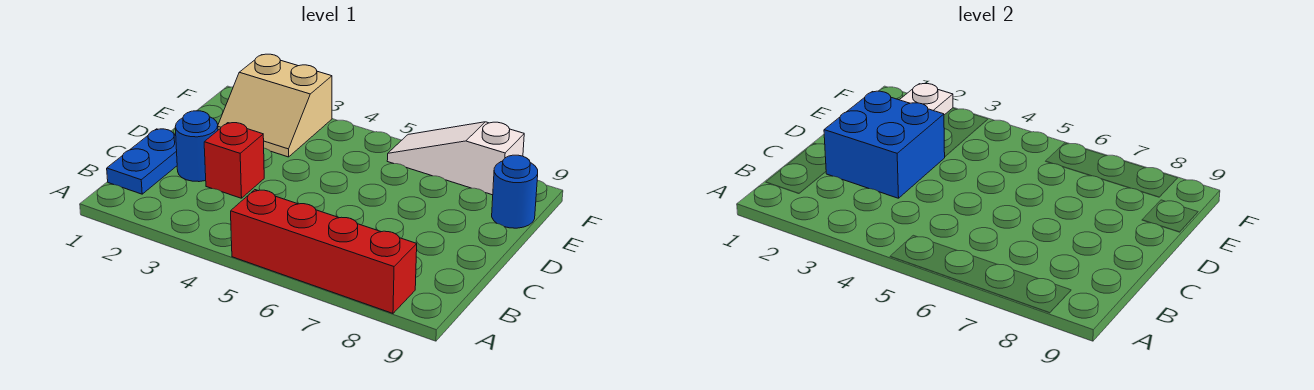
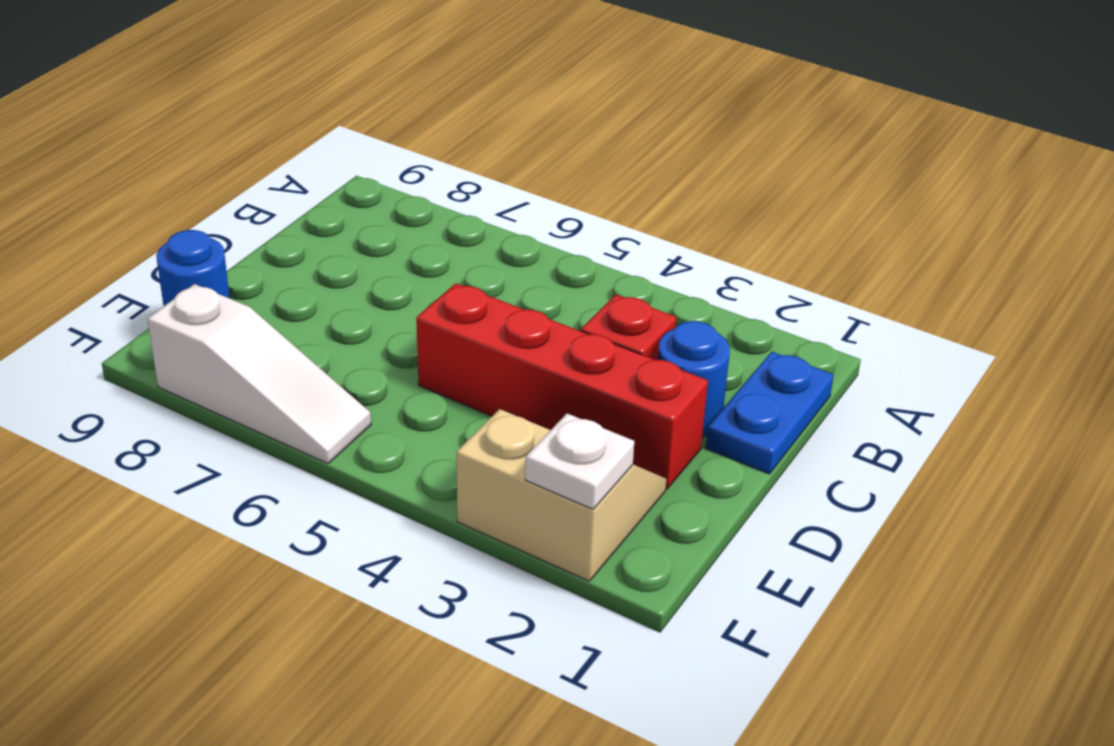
red brick A5:A8 level 1 -> red brick D2:D5 level 1
blue brick C2:D3 level 2 -> none

